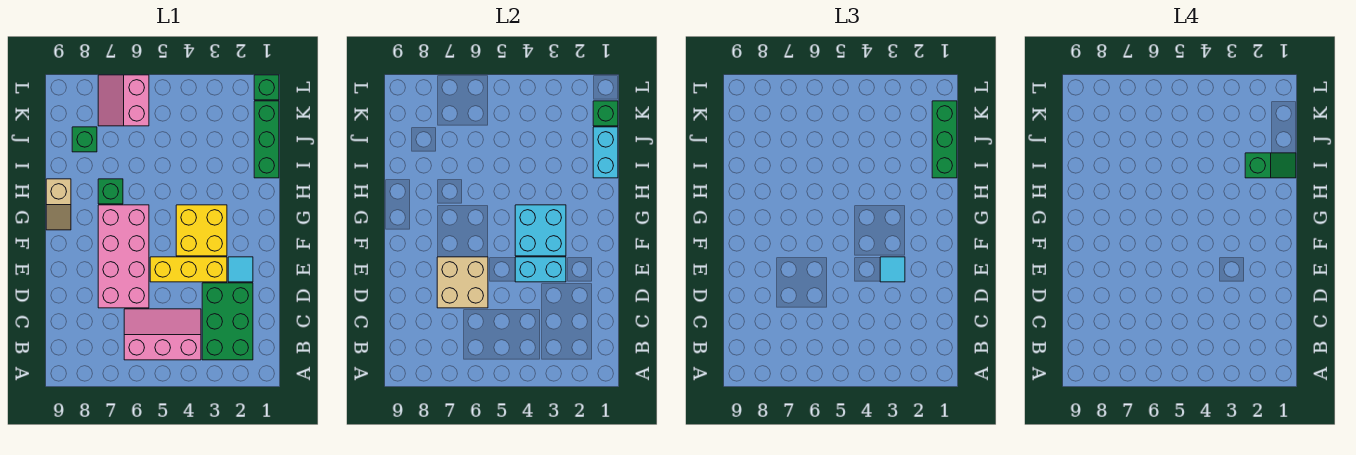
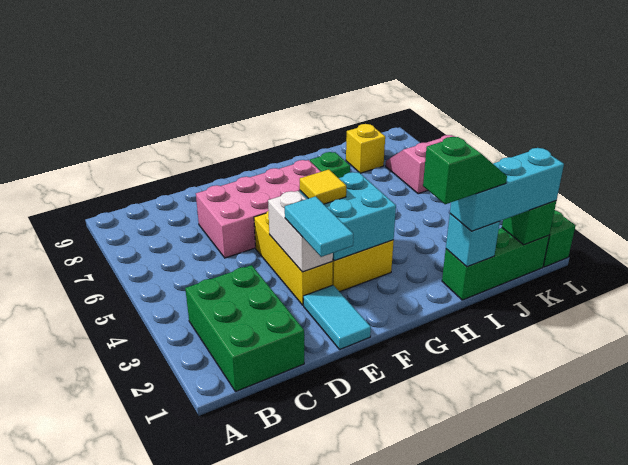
green brick B2:D3 level 1 -> green brick B1:C3 level 1
pink slope B4:C6 level 1 top B -> none
tan brick D6:E7 level 2 -> none
cyan tile E2 level 1 -> cyan tile E1:E2 level 1
cyan brick E3:E4 level 2 -> white brick E3:E4 level 2
cyan tile E3 level 3 -> cyan tile E2:E3 level 3
none -> yellow tile F4 level 3
tan slope G9:H9 level 1 top H -> none
cyan brick I1:J1 level 2 -> cyan brick I1 level 2
green brick I1:K1 level 3 -> cyan brick I1:K1 level 3
green slope I1:I2 level 4 top 2 -> green slope H1:I1 level 4 top H
green brick J8 level 1 -> yellow brick J8 level 1

